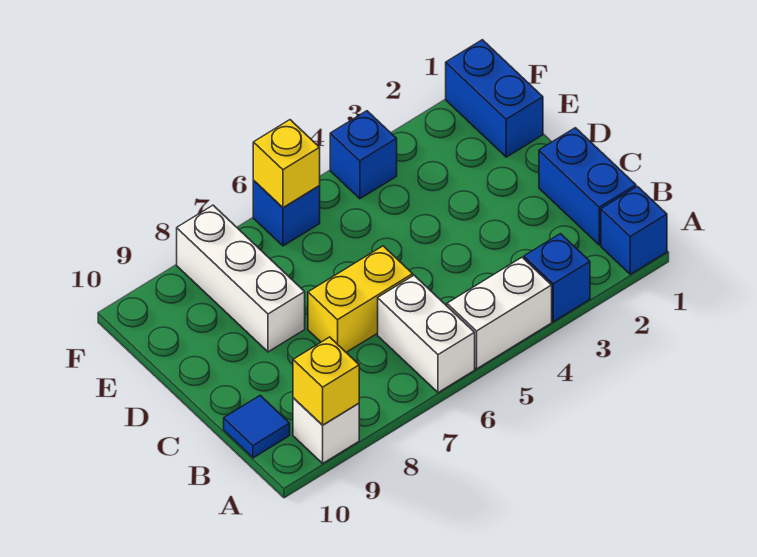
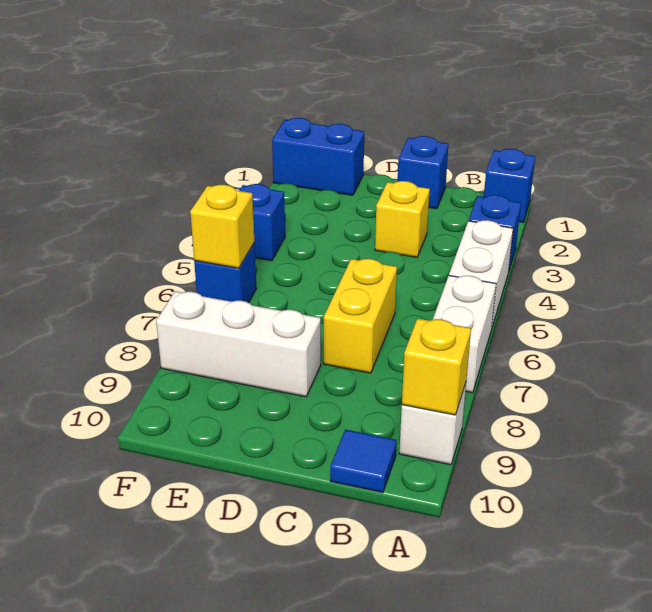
white brick A6:B6 level 1 -> white brick A6:A7 level 1
blue brick B1:C1 level 1 -> blue brick C1 level 1
none -> yellow brick C3 level 1

